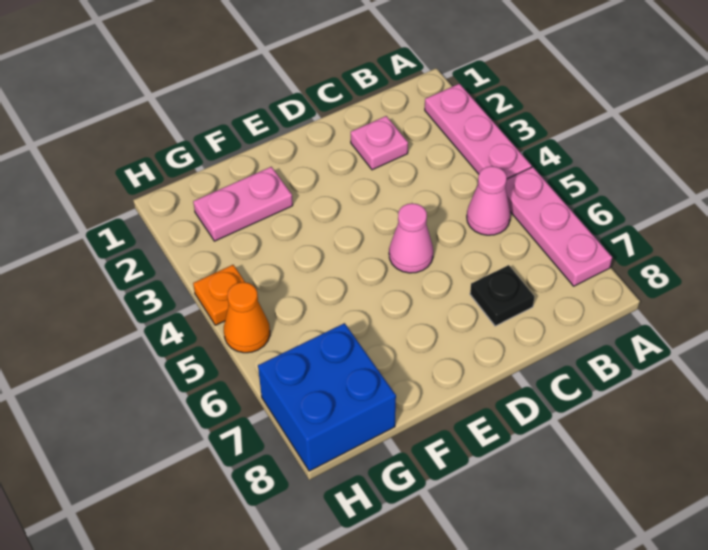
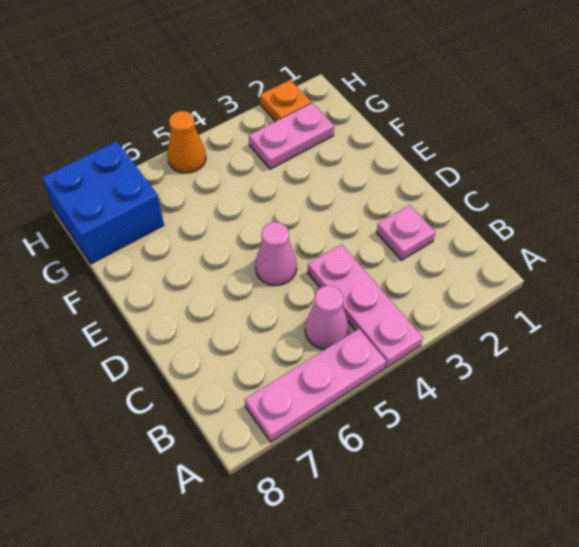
pink plate A2:A4 level 1 -> pink plate A4:C4 level 1
black plate C7 level 1 -> none
pink plate F2:G2 level 1 -> pink plate G2:G3 level 1
orange plate H4 level 1 -> orange plate H2 level 1

